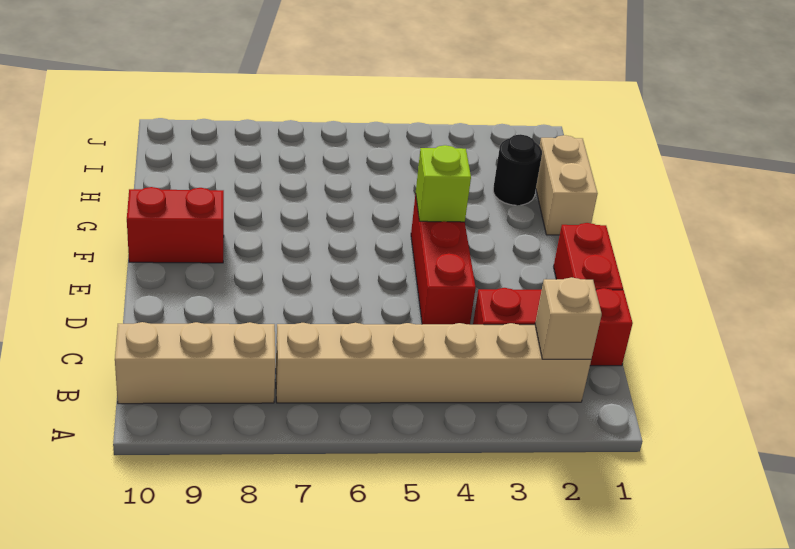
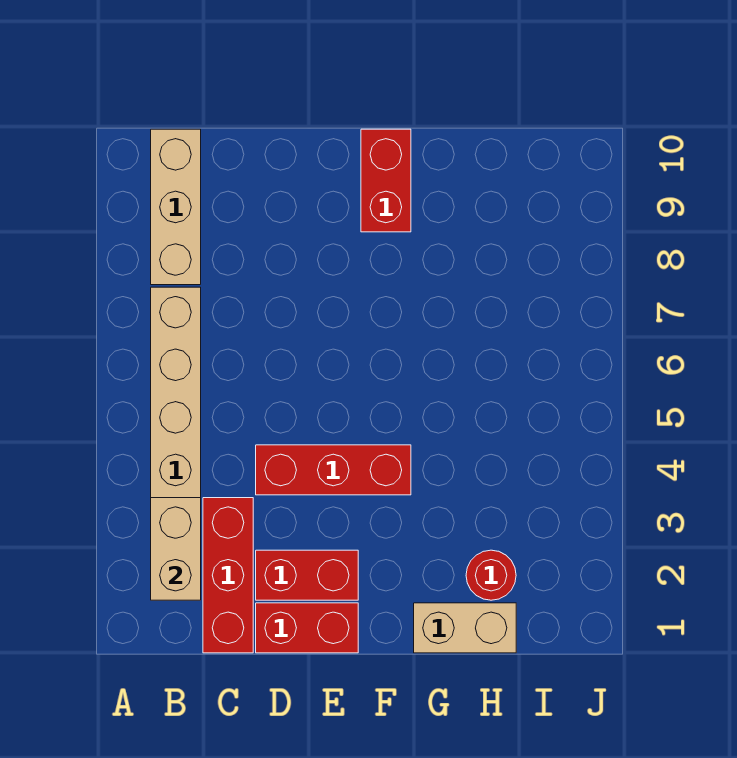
tan brick B2 level 2 -> tan brick B2:B3 level 2
none -> red brick D2:E2 level 1
lime brick F4 level 2 -> none
black round brick H2 level 1 -> red round brick H2 level 1

